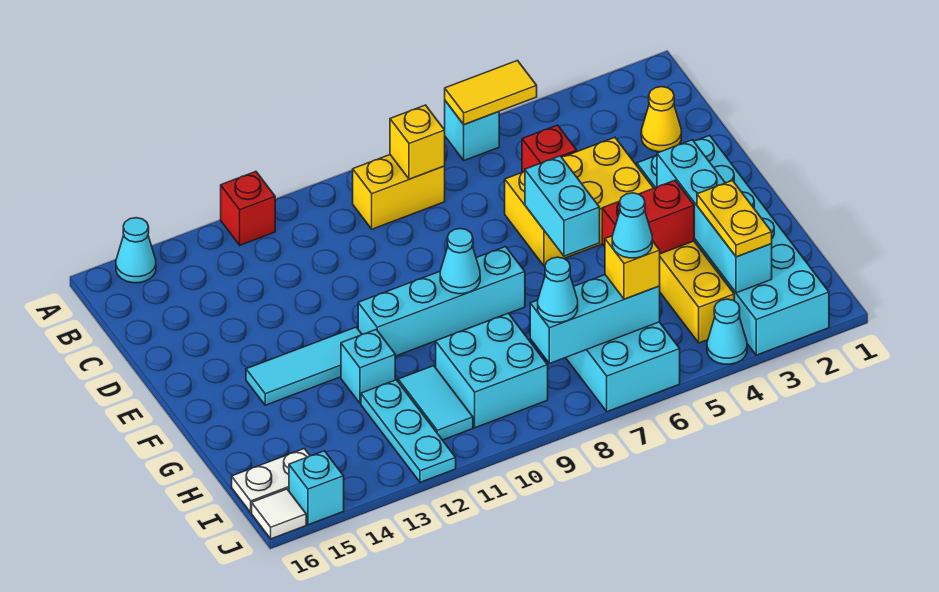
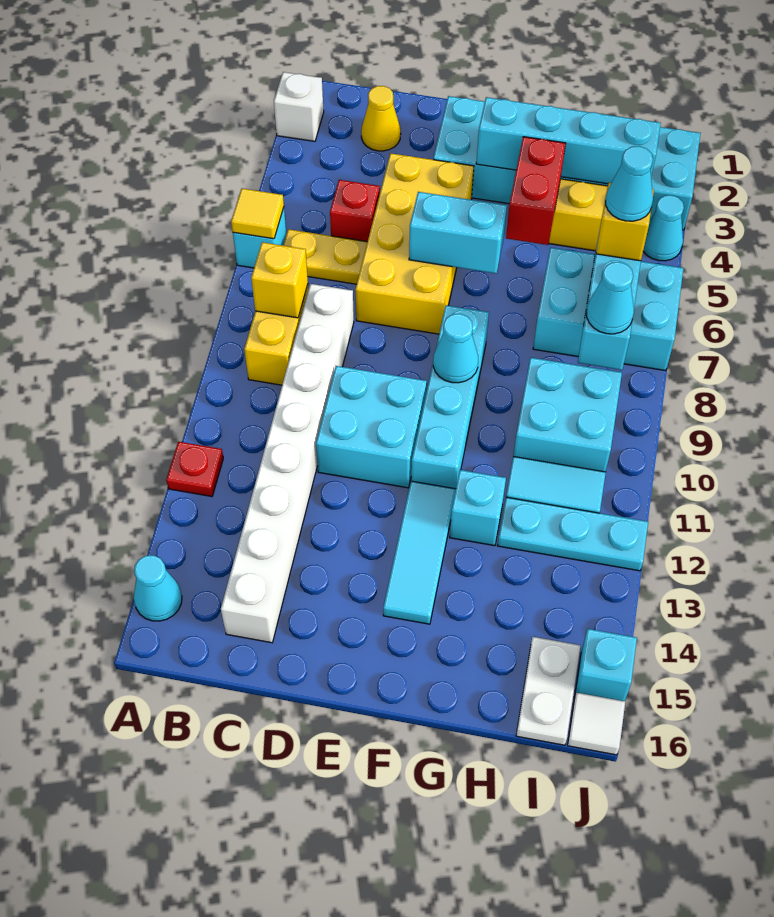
none -> white brick A2 level 1
yellow tile A5:A6 level 2 -> yellow tile A6 level 2
red brick A12 level 1 -> red plate A12 level 1
none -> white brick C8:C15 level 1
yellow brick D4:E6 level 1 -> yellow brick D4:E7 level 1
none -> cyan brick D10:E11 level 1
yellow plate H3:I3 level 3 -> yellow plate B6:C6 level 1

